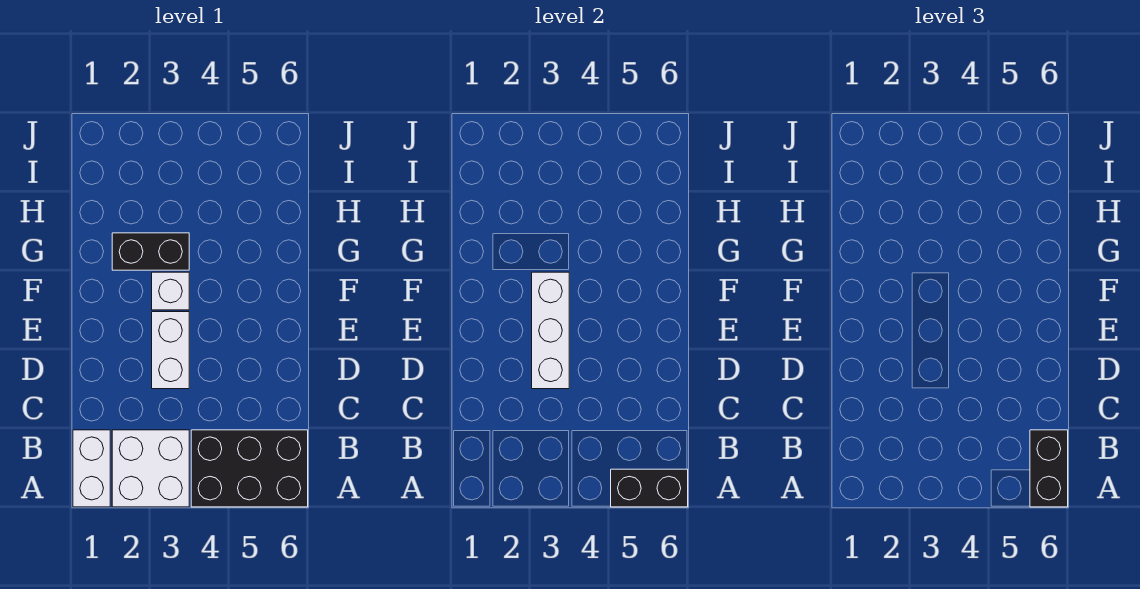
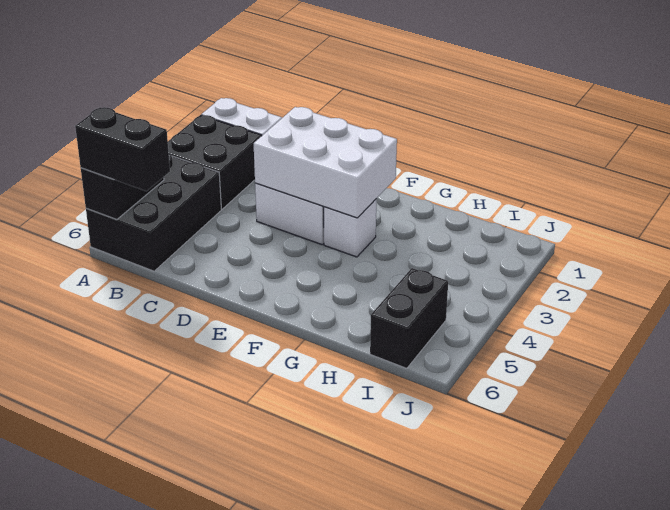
white brick A2:B3 level 1 -> black brick A2:B3 level 1
white brick D3:F3 level 2 -> white brick D2:F3 level 2
black brick G2:G3 level 1 -> black brick I5:I6 level 1

